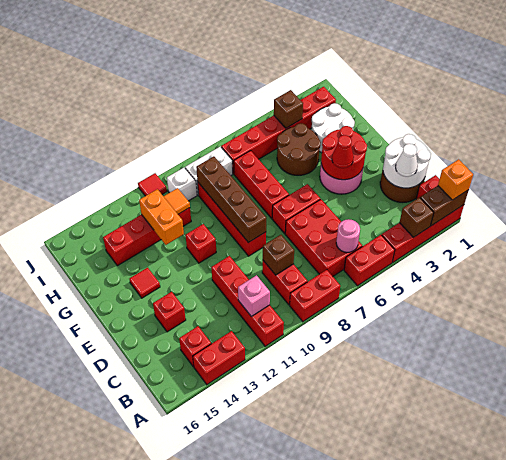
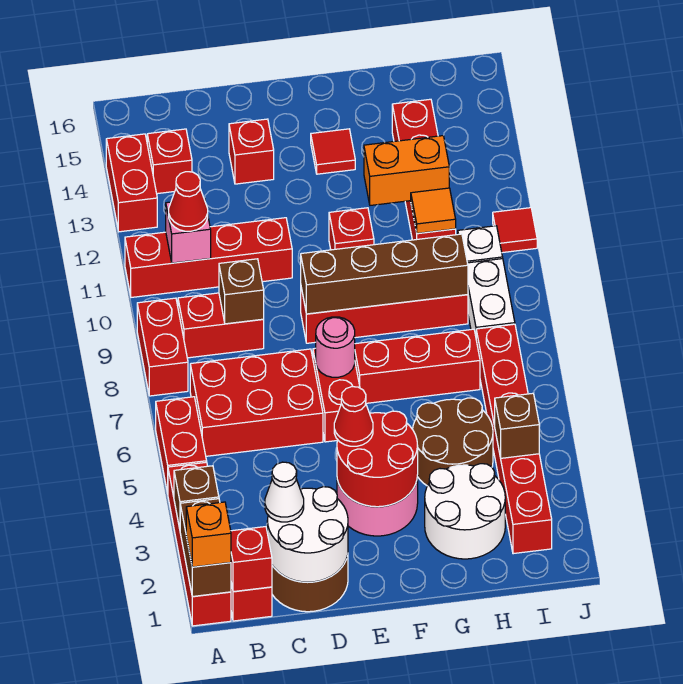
none -> red brick B1 level 2
pink round brick B6 level 2 -> pink round brick E7 level 2
none -> red cone B11 level 3

